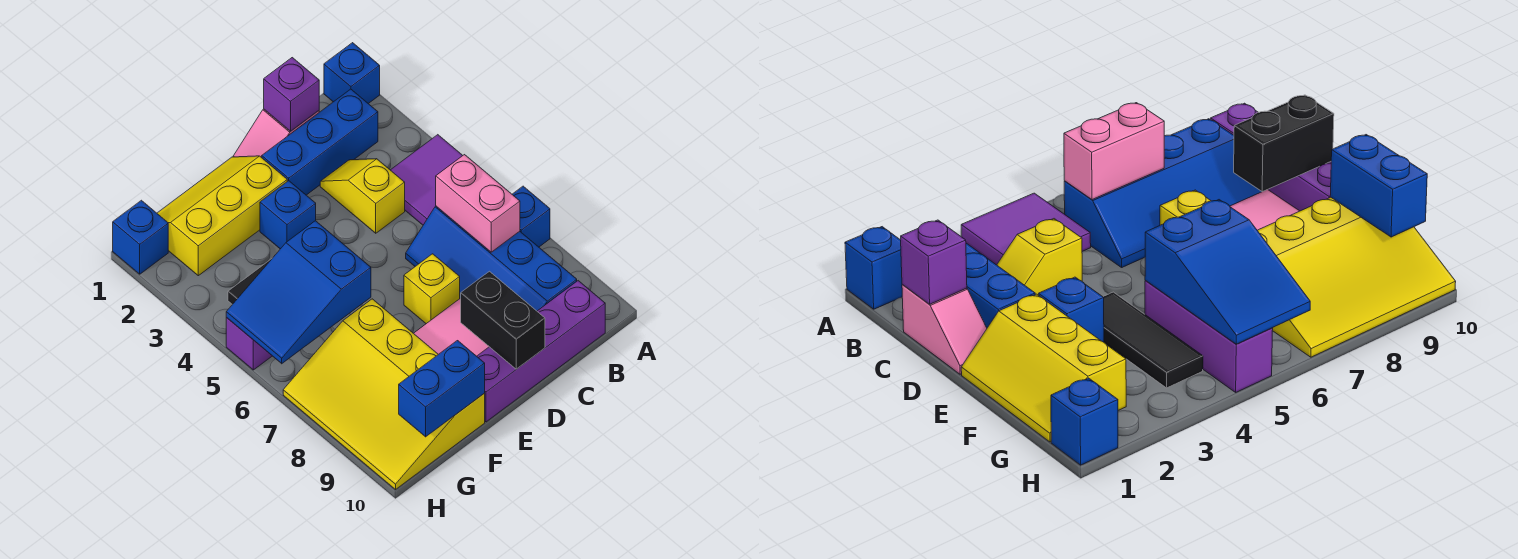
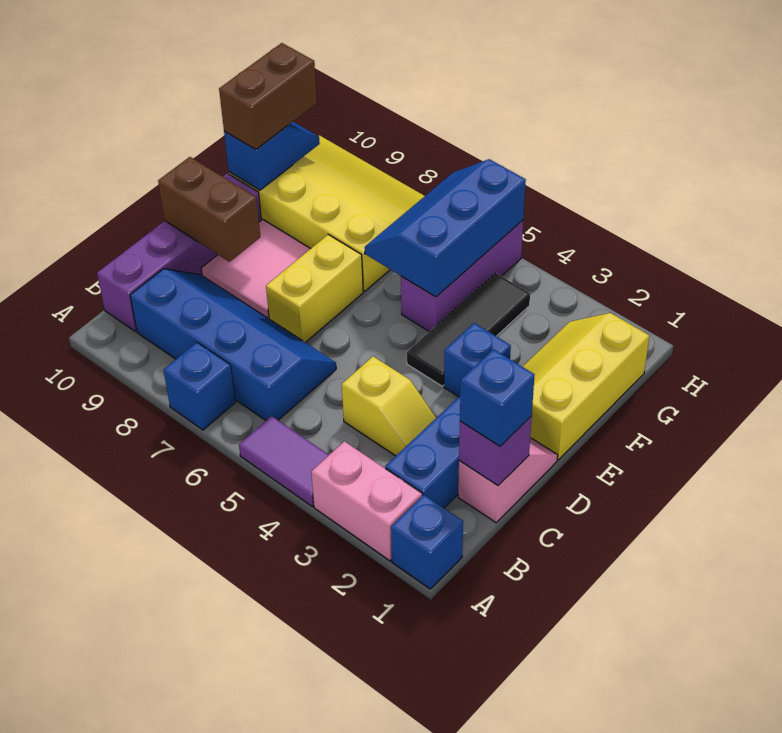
purple tile A4:B5 level 1 -> purple tile A4:A5 level 1
pink brick B6:B7 level 2 -> pink brick A2:A3 level 1
yellow brick D7 level 1 -> yellow brick D7:E7 level 1
black brick D9:D10 level 2 -> brown brick D9:D10 level 2
yellow slope E1:G2 level 1 top 2 -> yellow slope E1:G2 level 1 top 1
blue slope F5:H6 level 2 top F -> blue slope F5:H6 level 2 top 5
blue brick F10:G10 level 2 -> blue slope F10:G10 level 2 top F
none -> brown brick F10:G10 level 3
blue brick H1 level 1 -> blue brick C1 level 3

